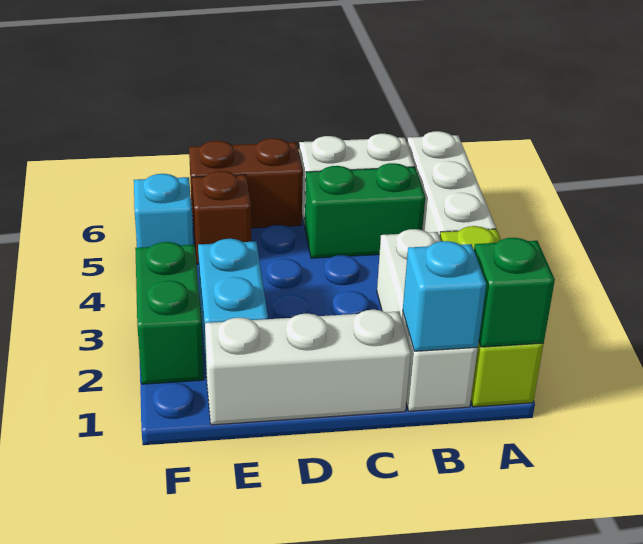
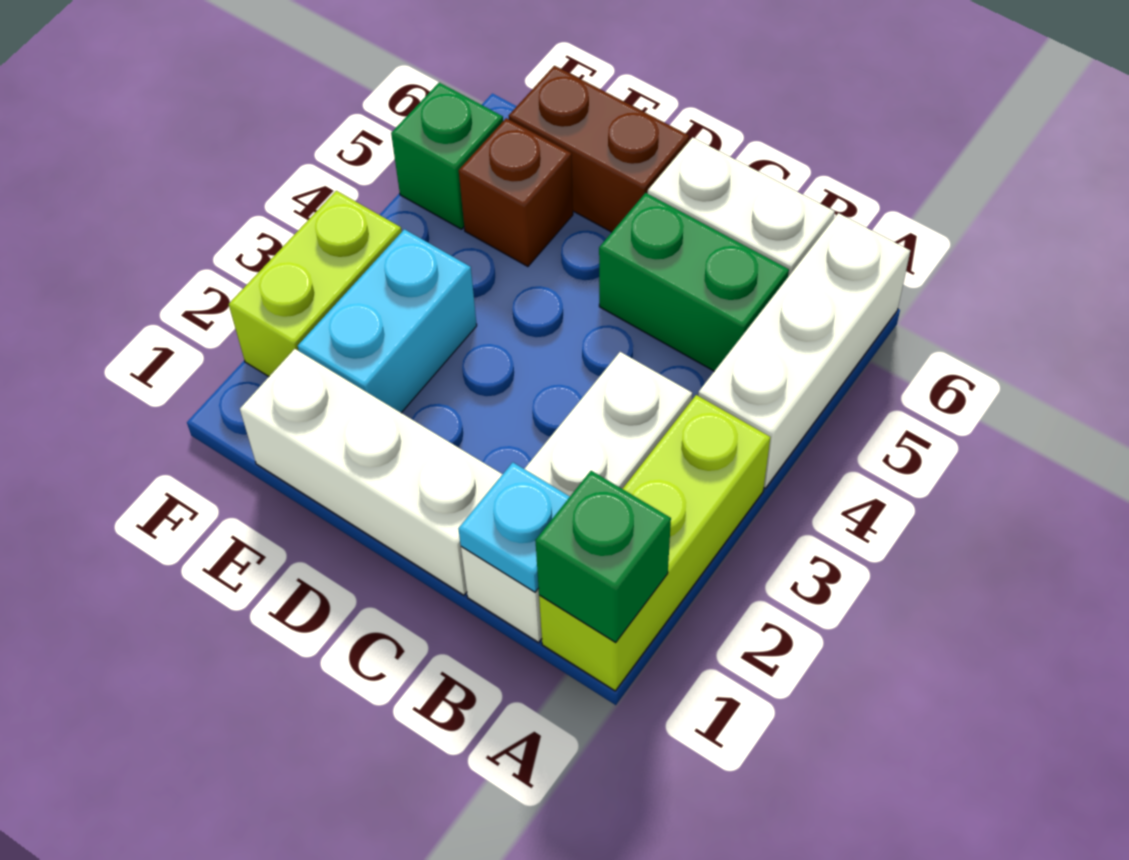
cyan brick B1 level 2 -> cyan plate B1 level 2
green brick F2:F3 level 1 -> lime brick F2:F3 level 1
cyan brick F5 level 1 -> green brick F5 level 1

